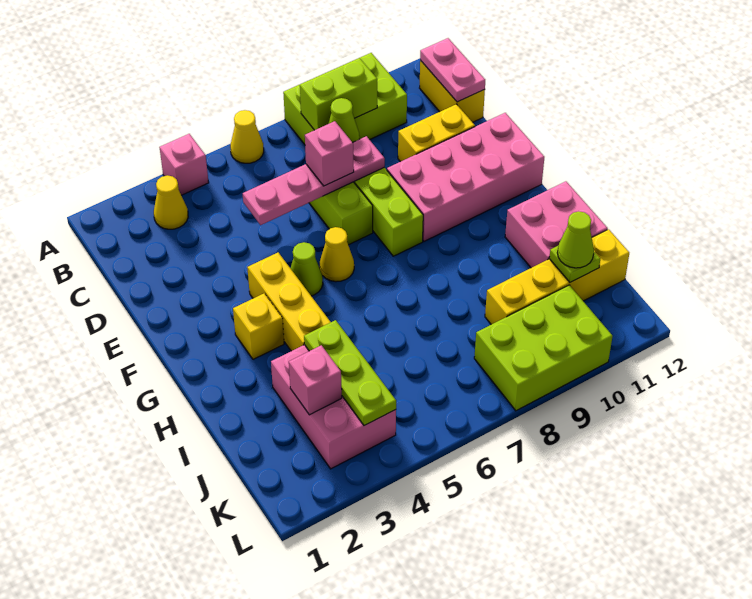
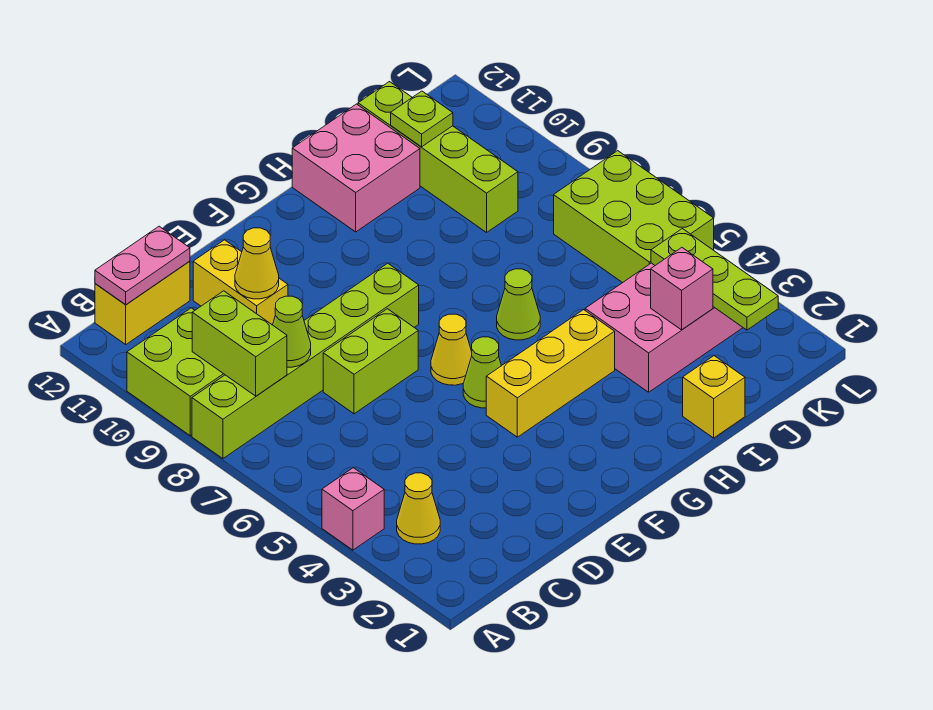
yellow cone A6 level 1 -> yellow cone D10 level 2
pink plate D5:D8 level 2 -> none
pink brick D7 level 3 -> none
pink brick E9:F12 level 1 -> none
yellow brick G3 level 1 -> yellow brick I1 level 1
lime plate I4:K4 level 2 -> lime plate K2:K4 level 2
yellow brick J9:J12 level 1 -> lime brick J9:J12 level 1
lime cone J11 level 3 -> lime cone H6 level 1
lime brick K8:L10 level 1 -> lime brick K5:L7 level 1

